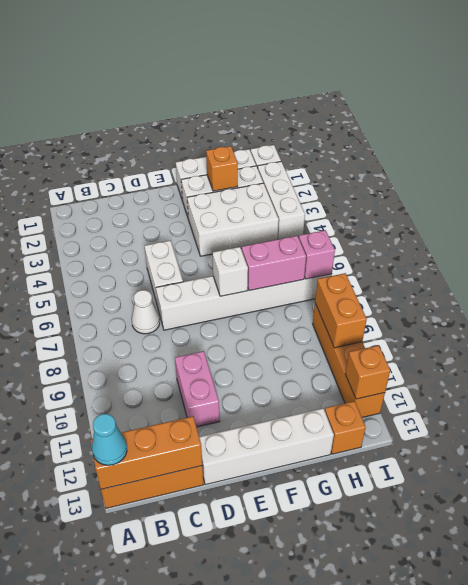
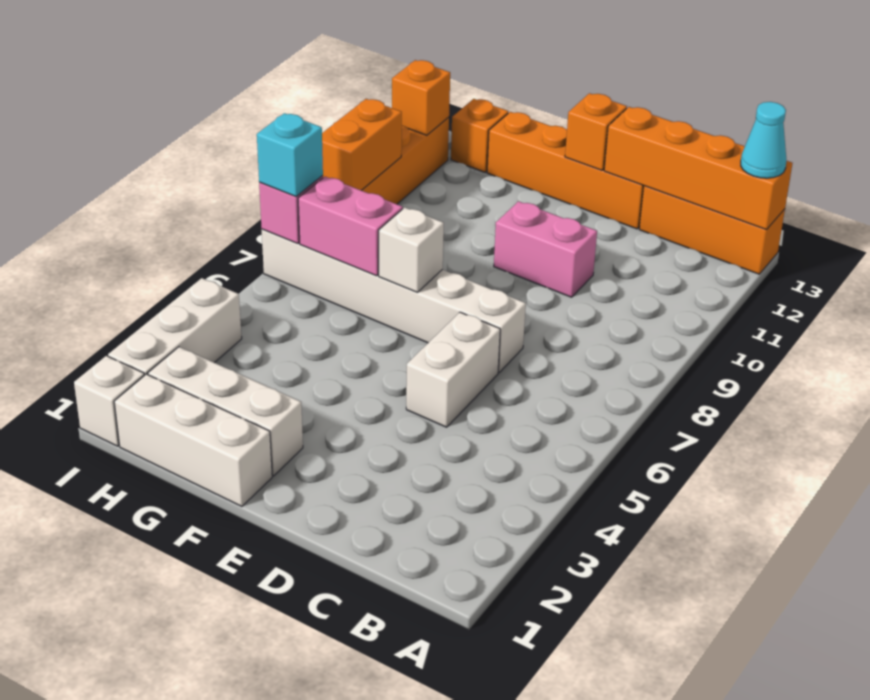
orange brick A13:C13 level 2 -> orange brick A13:D13 level 2
white cone C7 level 1 -> none
pink brick D10:D11 level 1 -> pink brick D10:E10 level 1
white brick D13:G13 level 1 -> orange brick D13:G13 level 1
white brick F3:H4 level 1 -> none
orange brick G2 level 2 -> orange brick E13 level 2
none -> cyan brick I7 level 3

